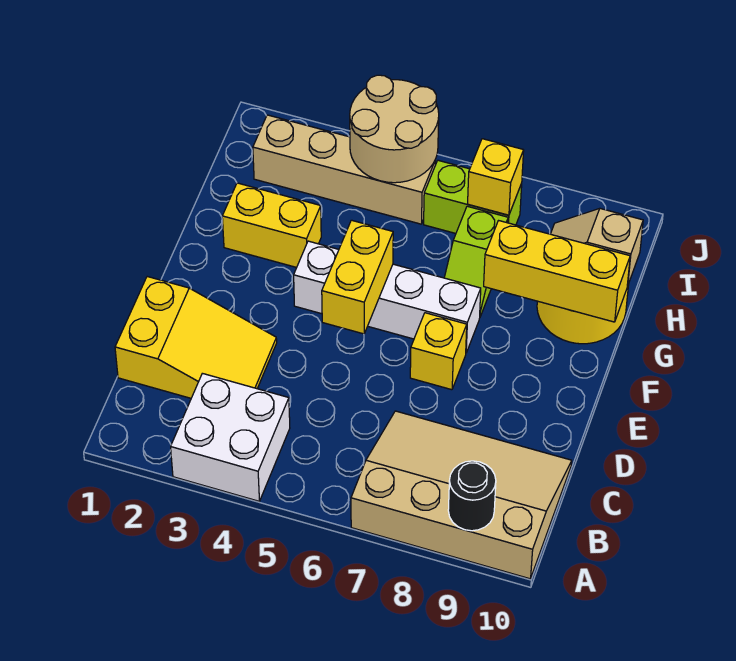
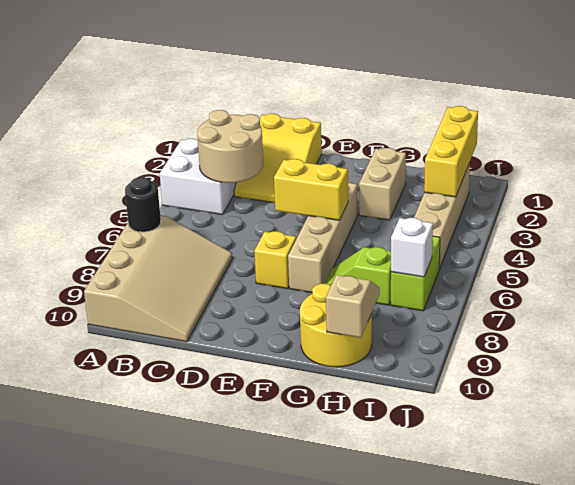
black round brick A9 level 2 -> black round brick A7 level 2
white brick F4:F7 level 1 -> tan brick F4:F7 level 1
yellow brick G2:G3 level 1 -> tan brick G2:G3 level 1
yellow brick G8:G10 level 2 -> yellow brick I1:I3 level 2
tan round brick I4:J5 level 2 -> tan round brick B3:C4 level 2
yellow brick I7 level 2 -> white brick I7 level 2

